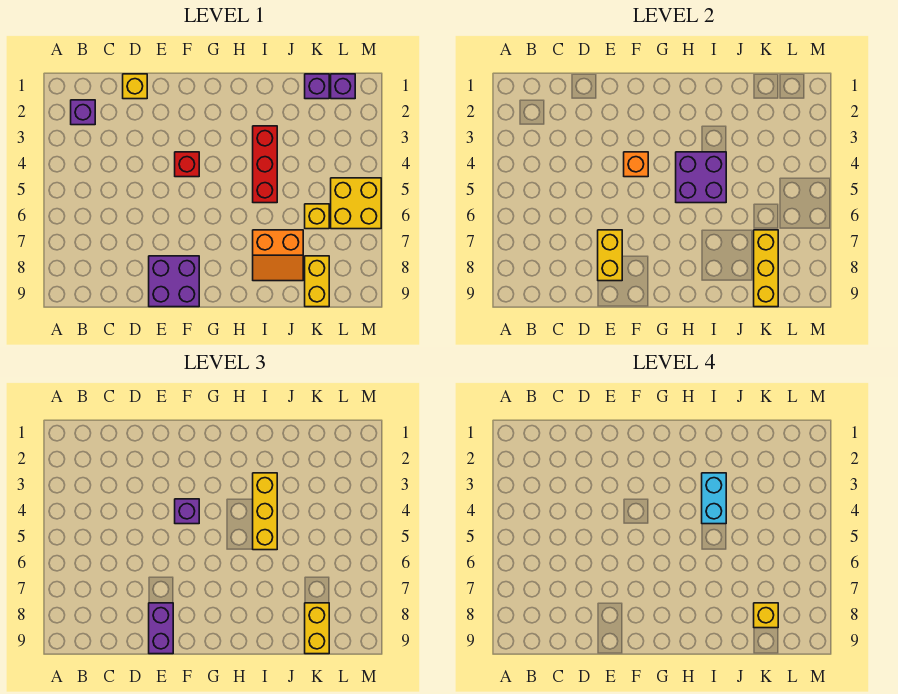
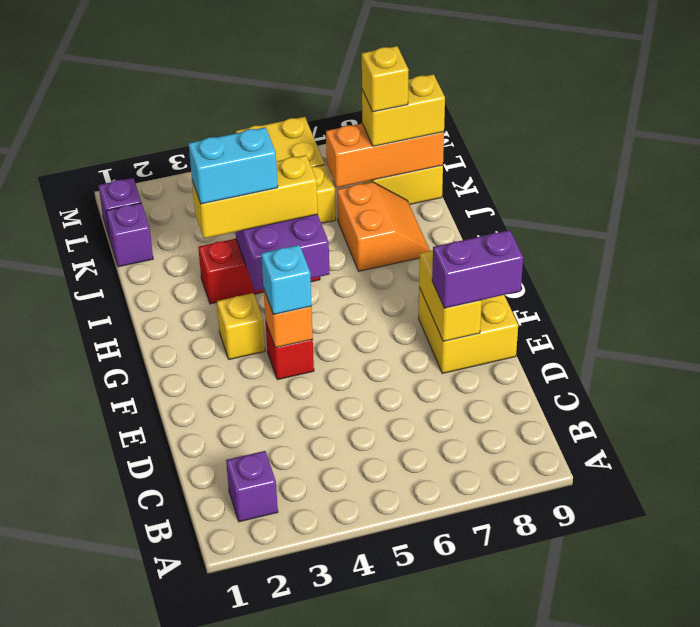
yellow brick D1 level 1 -> yellow brick G3 level 1
yellow brick E7:E8 level 2 -> yellow brick E8:F8 level 2
purple brick E8:F9 level 1 -> yellow brick E8:F9 level 1
purple brick F4 level 3 -> cyan brick F4 level 3
yellow brick K7:K9 level 2 -> orange brick K7:K9 level 2

